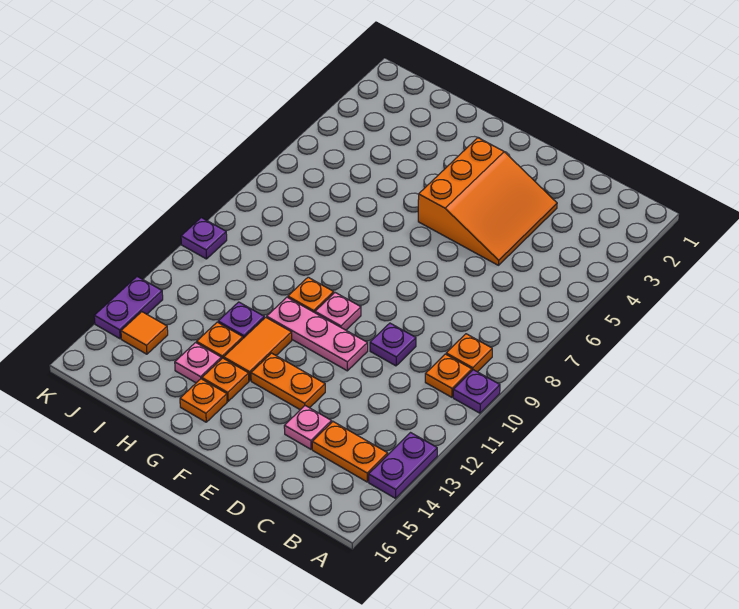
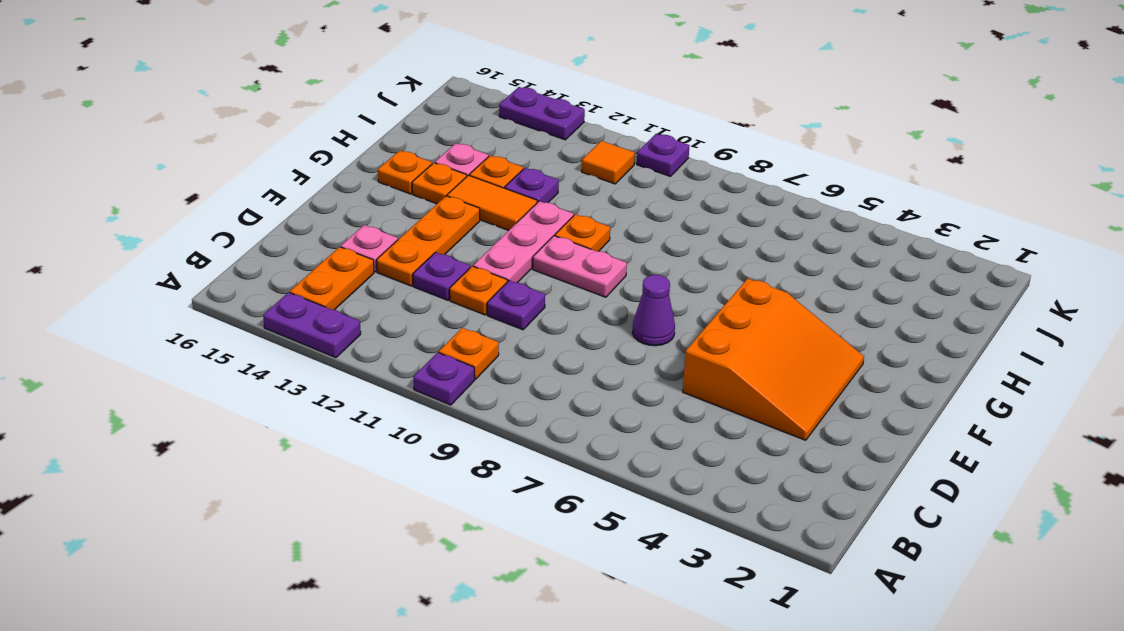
orange plate B9 level 1 -> orange plate D11 level 1
orange slope D3:F5 level 1 top F -> orange slope D3:F5 level 1 top 5
none -> purple plate D12 level 1
none -> purple cone E7 level 1
orange plate E13:F13 level 1 -> orange plate D13:F13 level 1
pink plate F10 level 1 -> pink plate F9:F10 level 1
orange tile J14 level 1 -> orange tile J11 level 1

